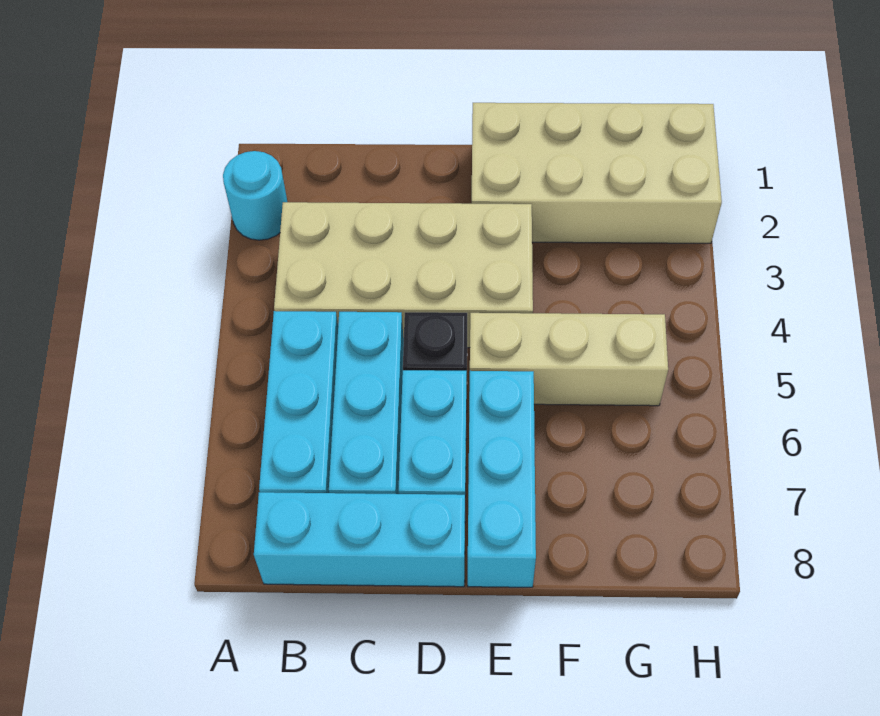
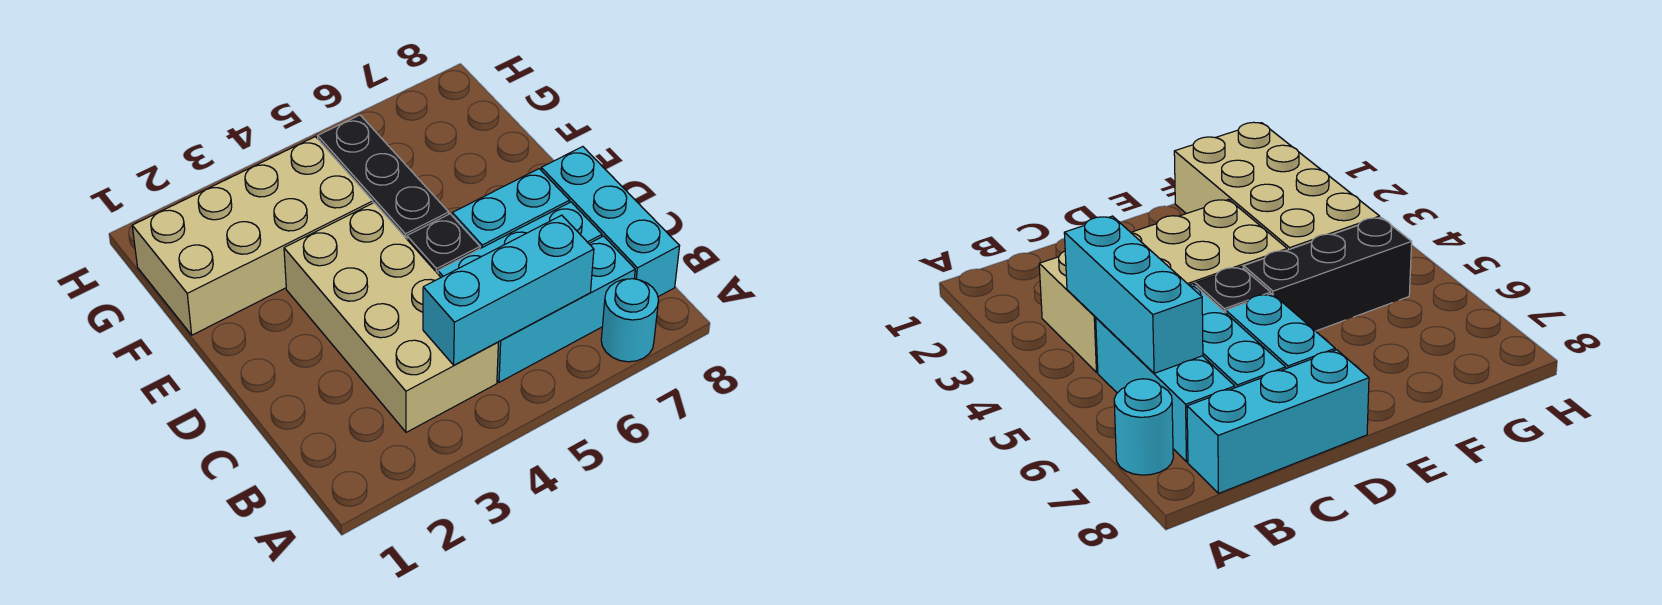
cyan round brick A2 level 1 -> cyan round brick A7 level 1
tan brick E1:H2 level 1 -> tan brick F1:G4 level 1
tan brick E5:G5 level 1 -> black brick E5:G5 level 1
cyan brick E6:E8 level 1 -> cyan brick B4:B6 level 2

